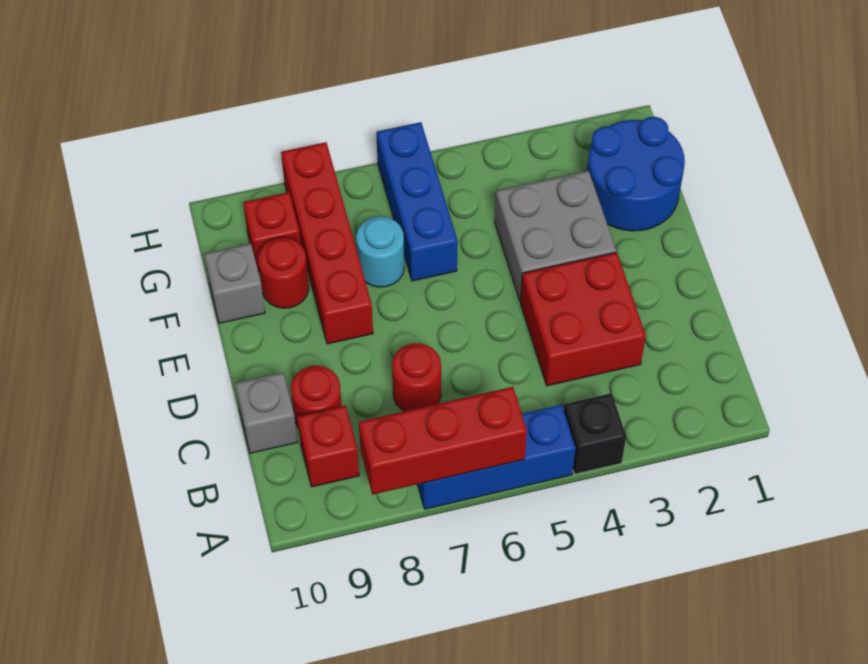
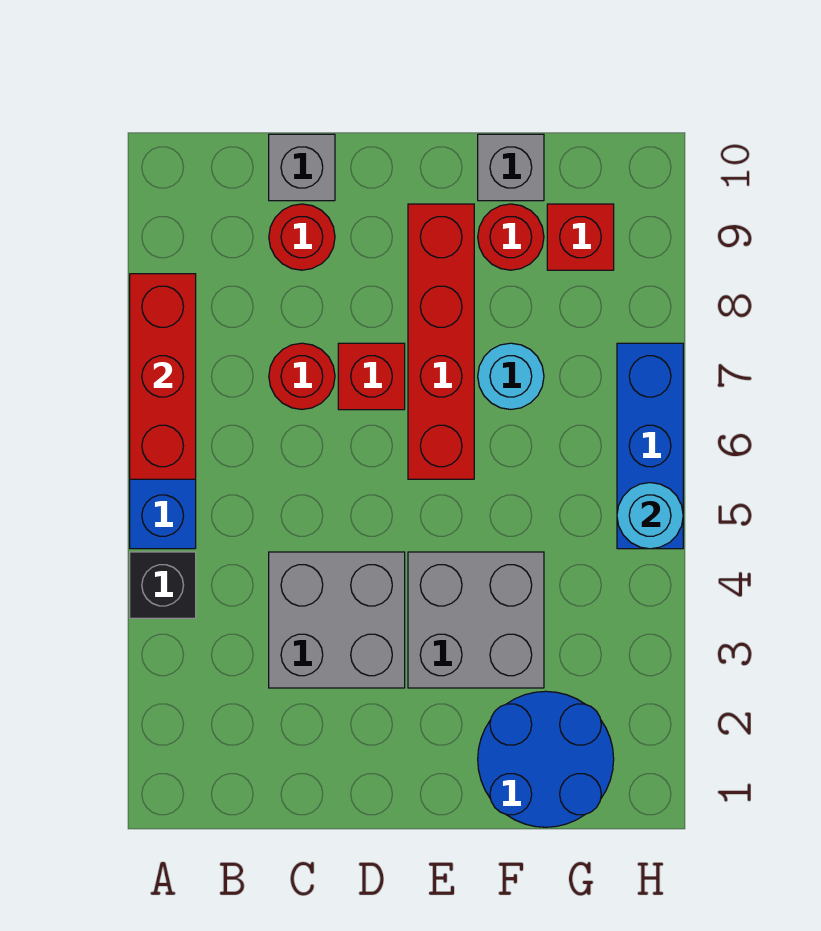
red brick B9 level 1 -> red brick D7 level 1
red brick C3:D4 level 1 -> grey brick C3:D4 level 1
red brick E8:H8 level 1 -> red brick E6:E9 level 1
blue brick F6:H6 level 1 -> blue brick H5:H7 level 1
none -> cyan round brick H5 level 2

